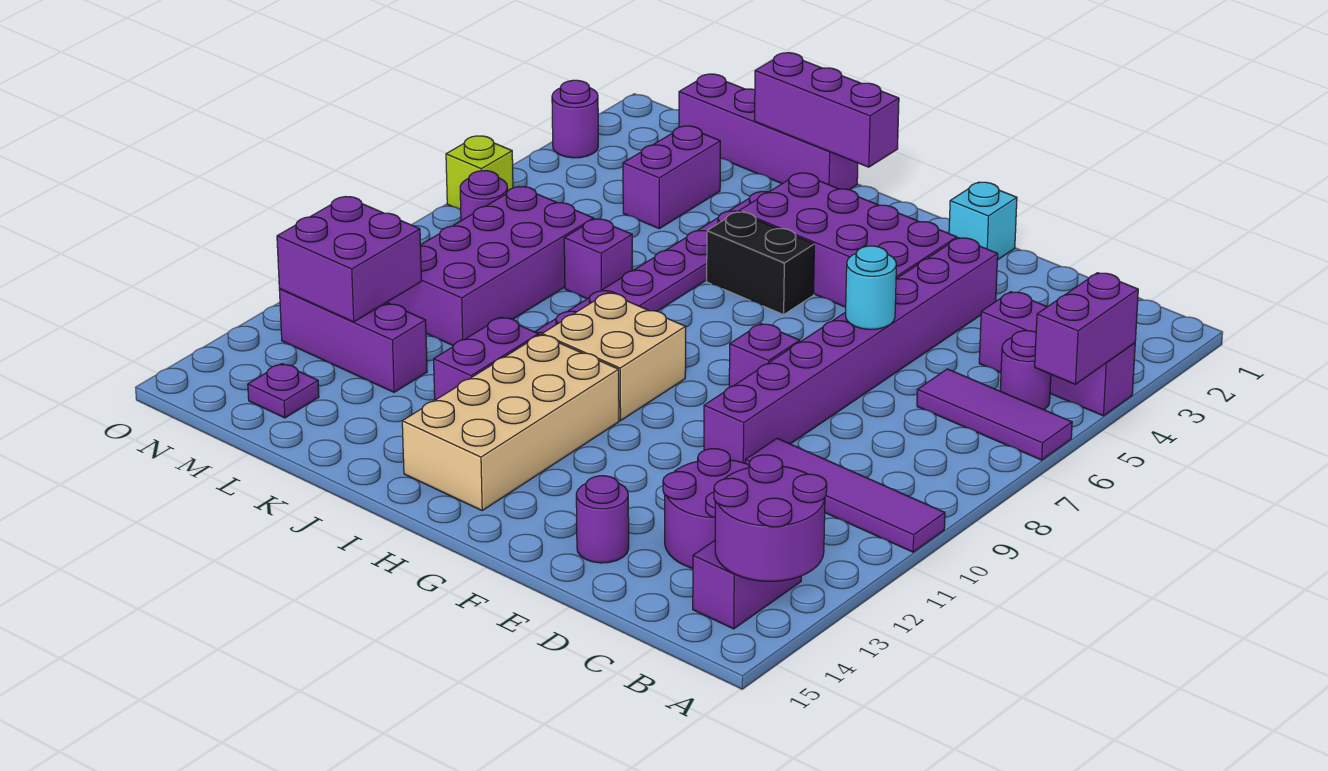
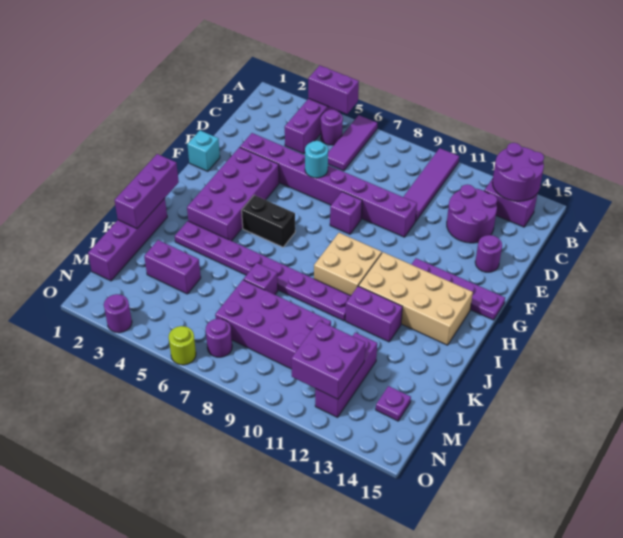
none -> purple plate G12:G15 level 1
black brick H5:I5 level 1 -> black brick H5:H6 level 1
lime brick O6 level 1 -> lime round brick O6 level 1

